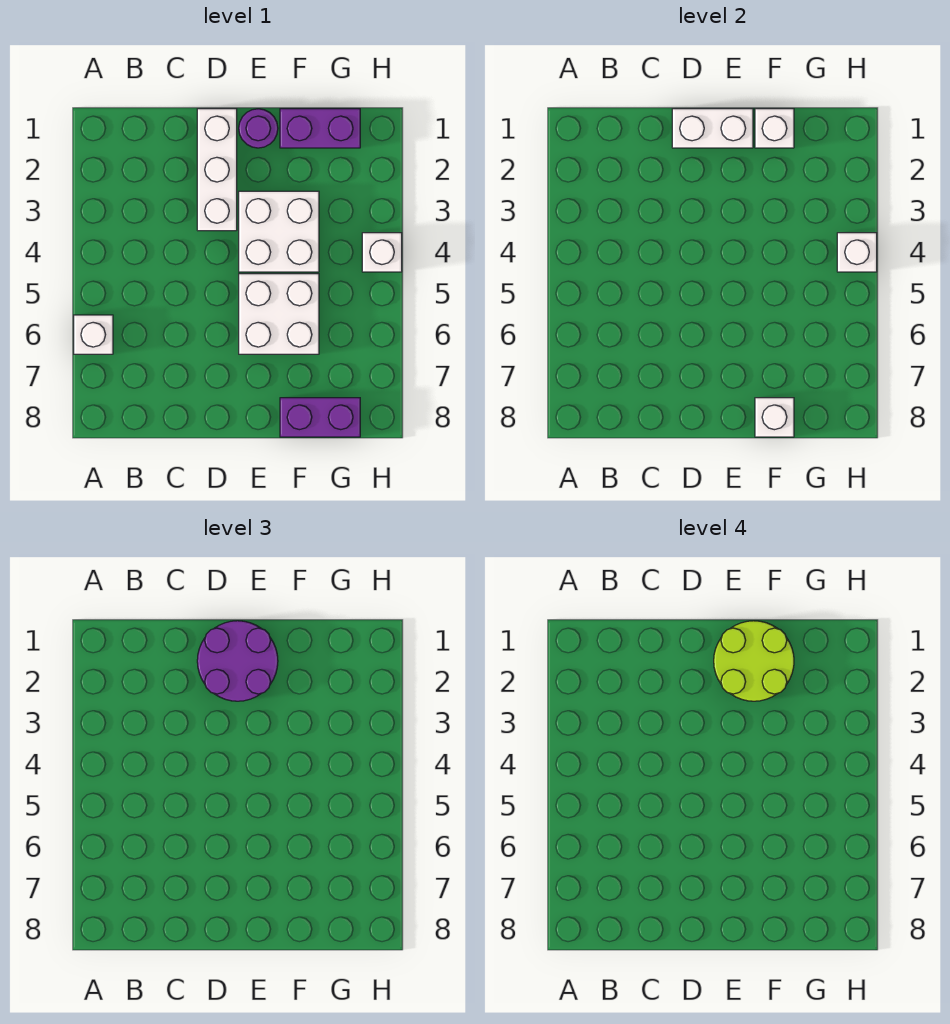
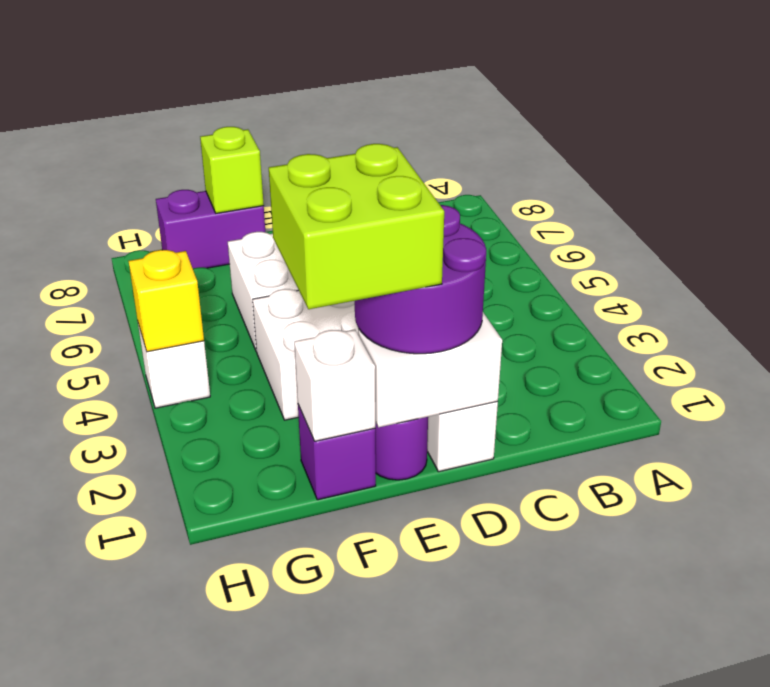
white brick A6 level 1 -> none
lime round brick E1:F2 level 4 -> lime brick E1:F2 level 4
purple brick F1:G1 level 1 -> purple brick F1 level 1
white brick F8 level 2 -> lime brick F8 level 2
white brick H4 level 2 -> yellow brick H4 level 2

